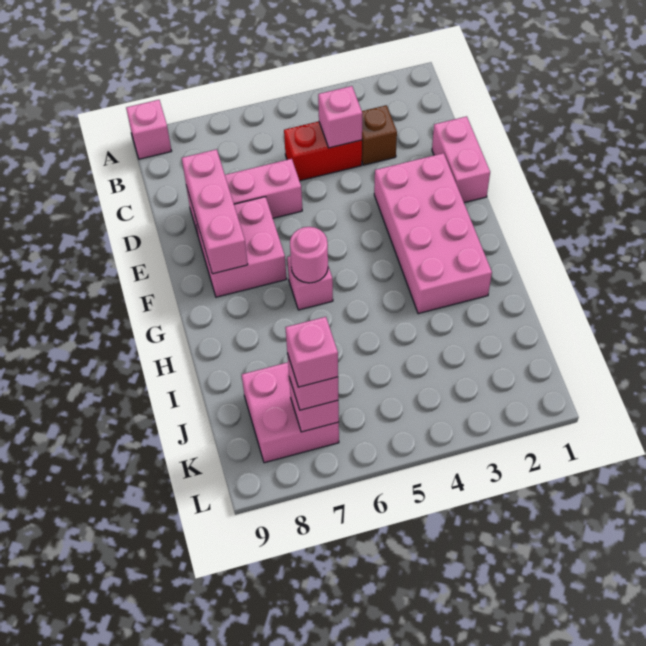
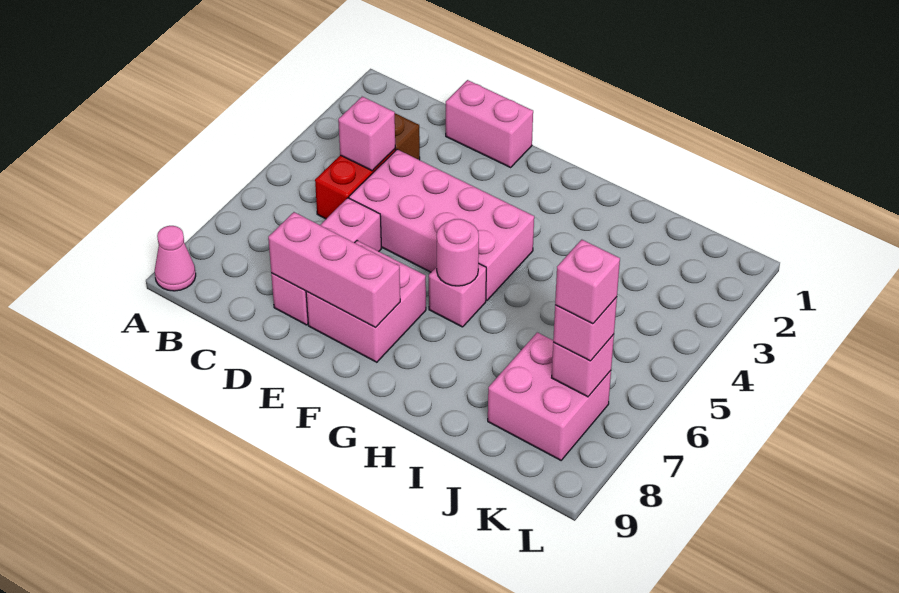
pink brick A9 level 1 -> pink cone A9 level 1
pink brick E2:H3 level 1 -> pink brick D4:G5 level 1

